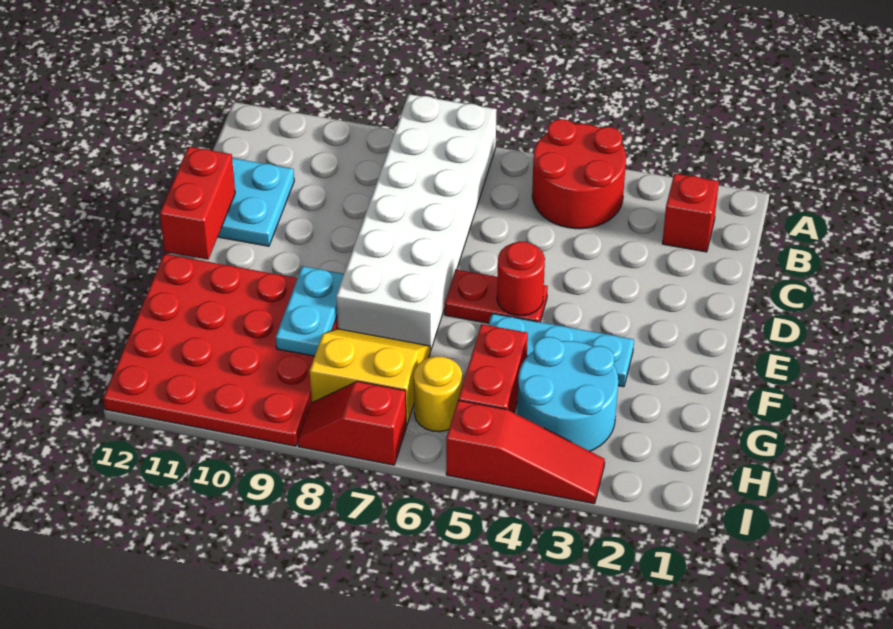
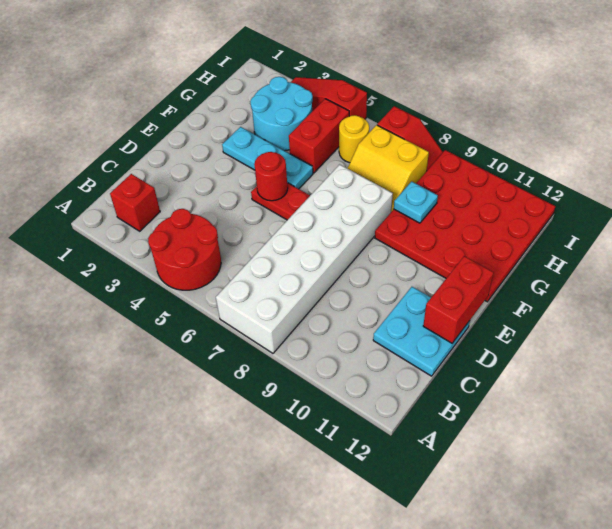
cyan plate F9:G9 level 2 -> cyan plate G9 level 2

